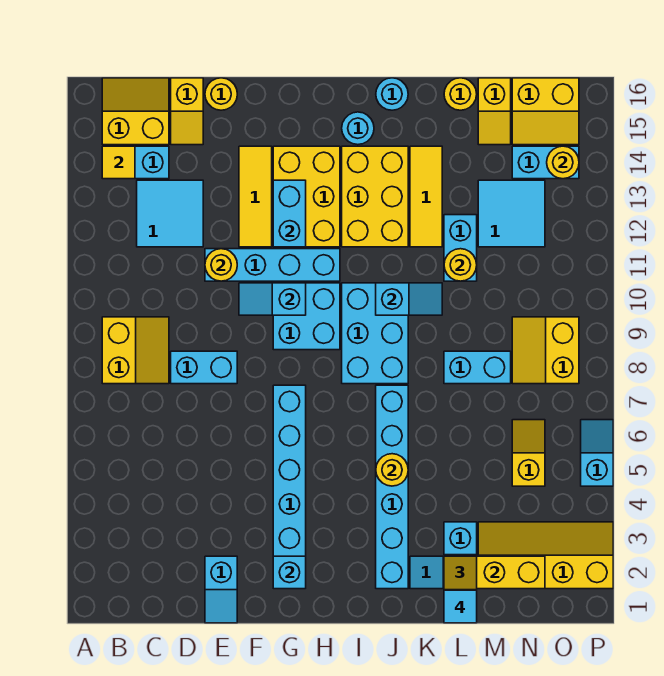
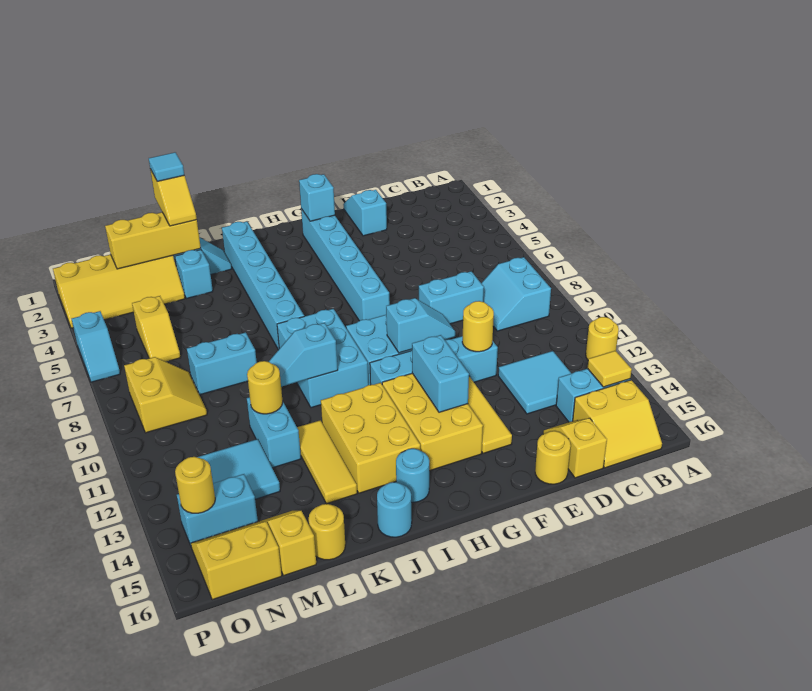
yellow slope B8:C9 level 1 top B -> cyan slope B8:C9 level 1 top B
yellow round brick J5 level 2 -> yellow round brick A12 level 1

